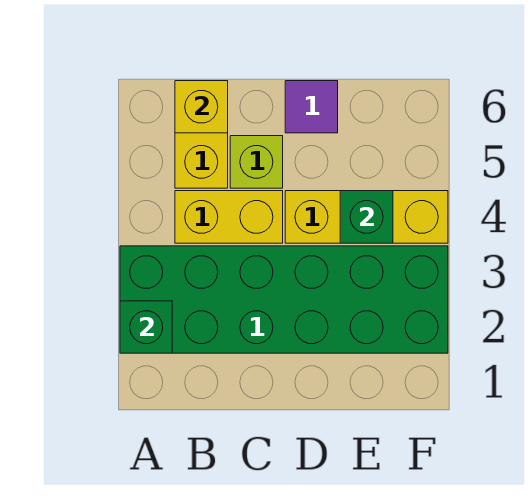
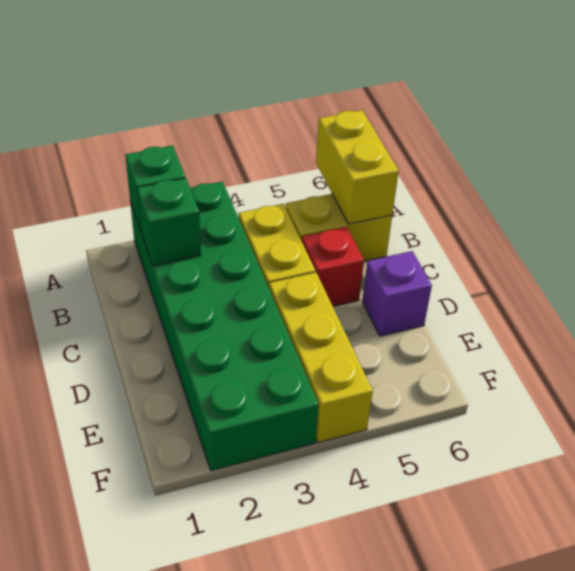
yellow brick B6 level 2 -> yellow brick A6:B6 level 2
lime brick C5 level 1 -> red brick C5 level 1
purple tile D6 level 1 -> purple brick D6 level 1
green brick E4 level 2 -> green brick B2 level 2

